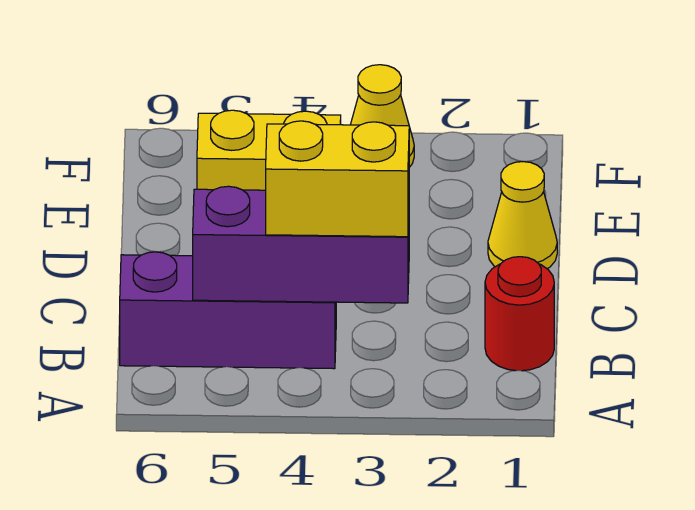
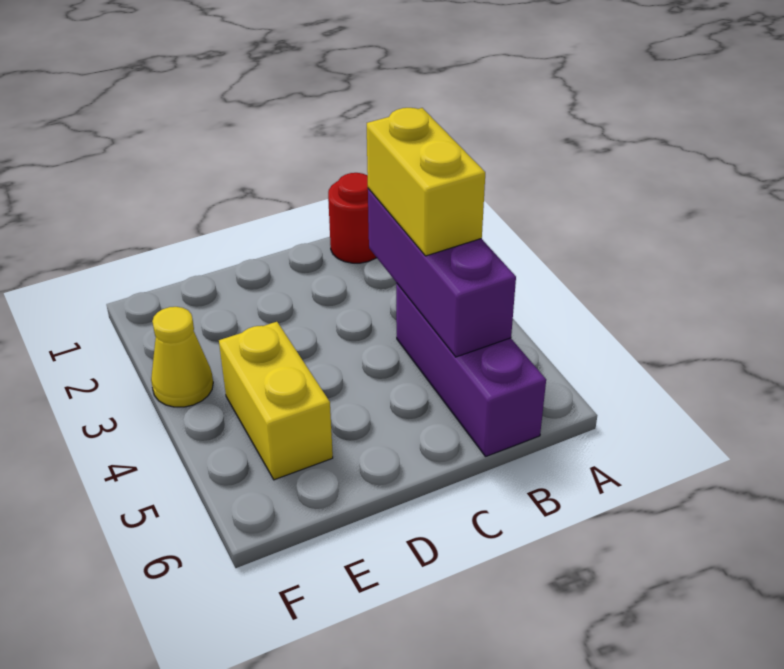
yellow cone D1 level 1 -> none

